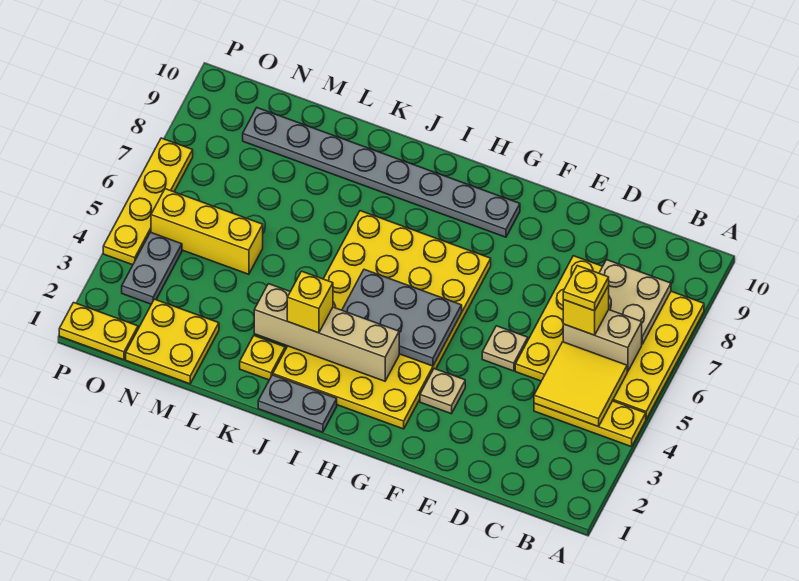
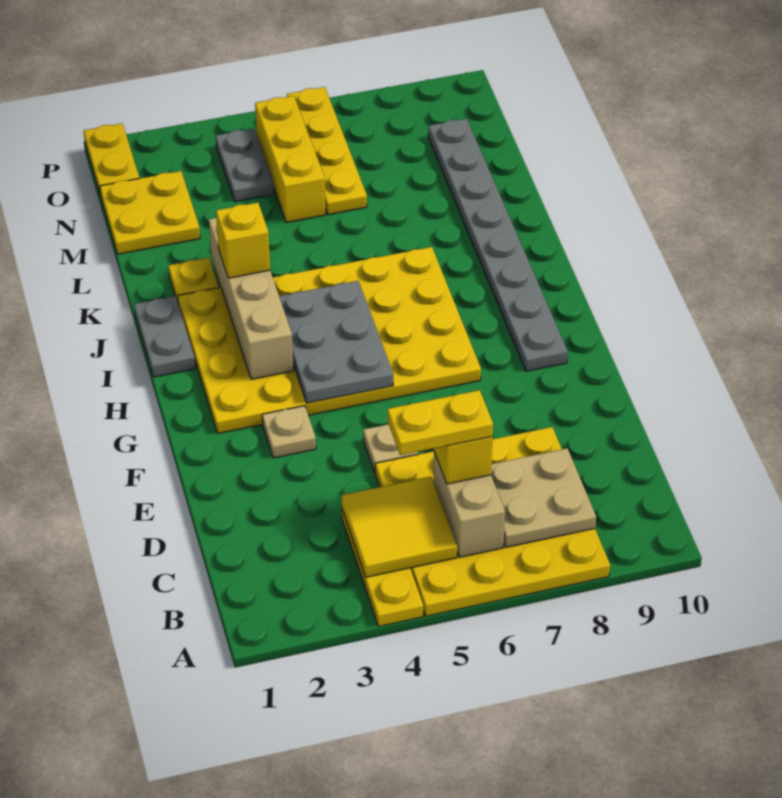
yellow plate C6 level 4 -> yellow plate C5:C6 level 4
grey plate O3:O4 level 1 -> grey plate N4:O4 level 1
yellow plate P4:P7 level 1 -> yellow plate M6:P6 level 1

